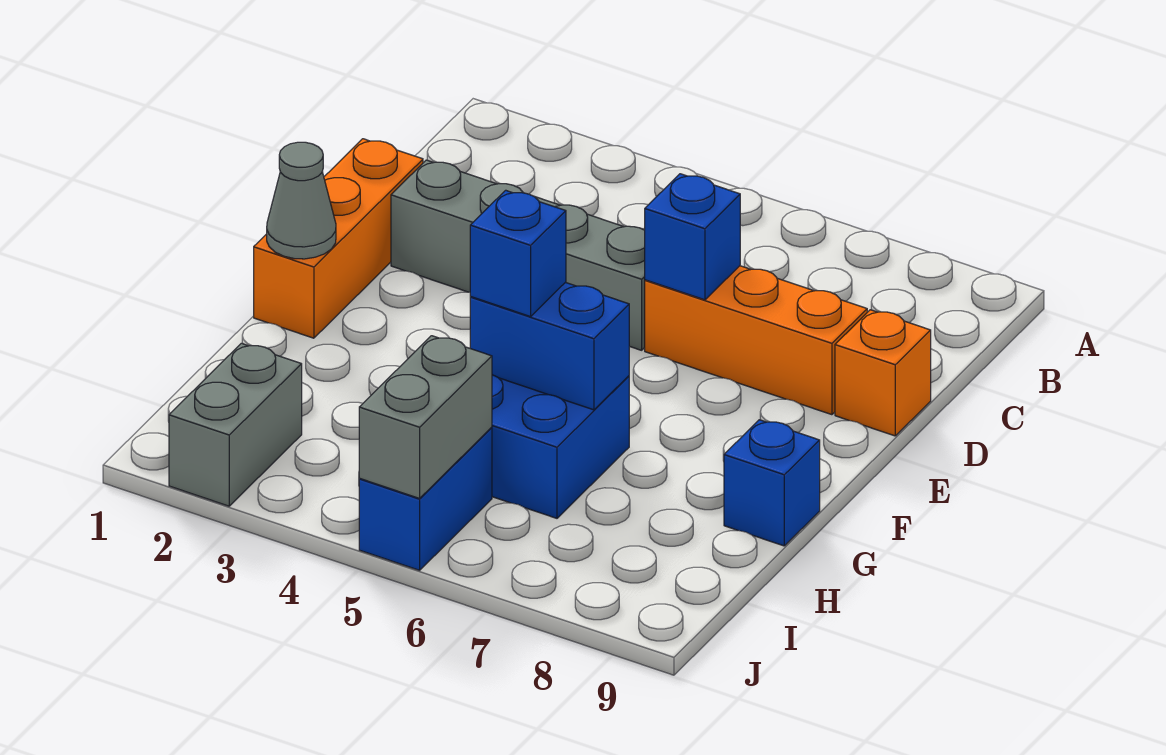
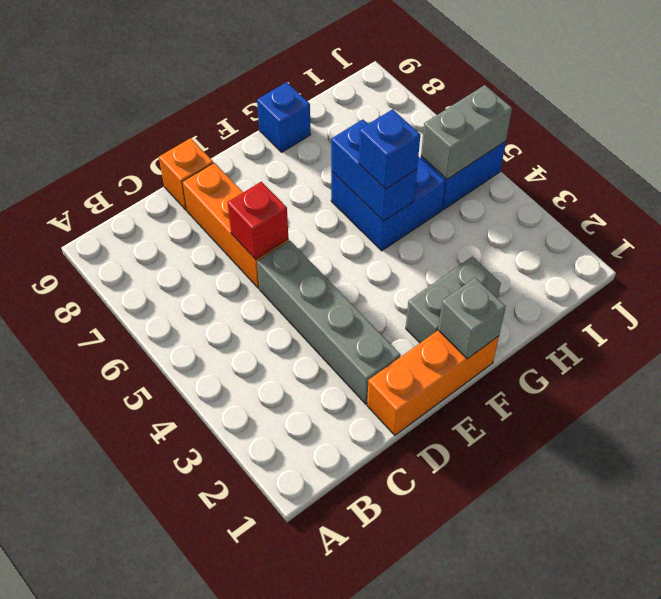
blue brick D6 level 2 -> red brick D6 level 2
grey cone F1 level 2 -> grey brick F1 level 2
grey brick I2:J2 level 1 -> grey brick F2:G2 level 1

